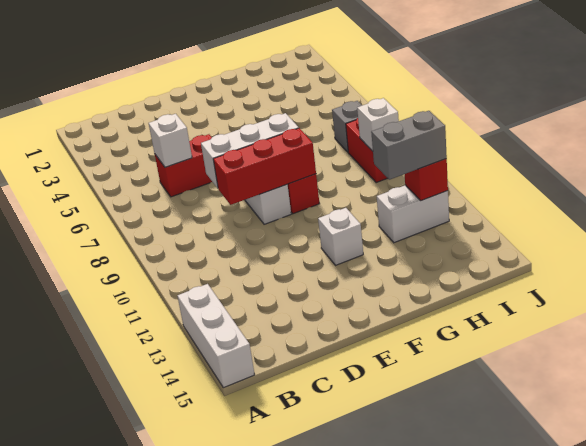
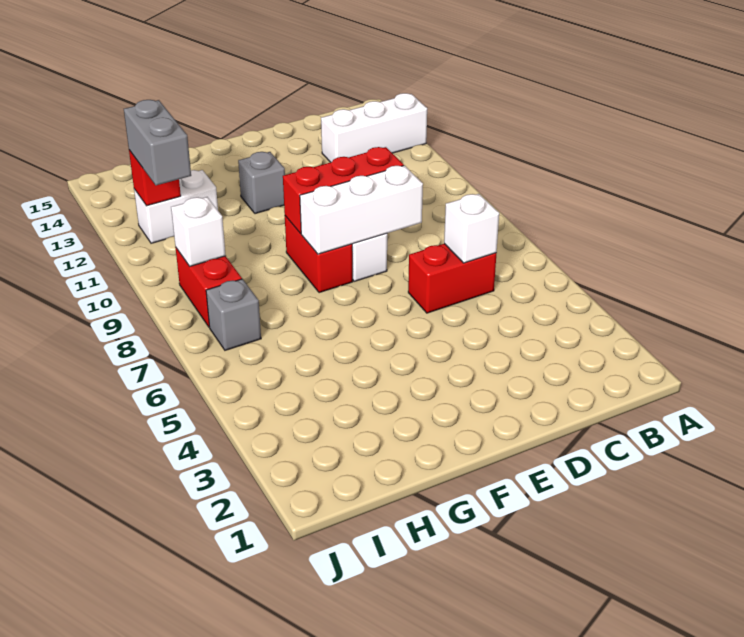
white brick A13:A15 level 1 -> white brick A13:C13 level 1
white brick F12 level 1 -> grey brick F12 level 1
grey brick H12:I12 level 3 -> grey brick I11:I12 level 3

